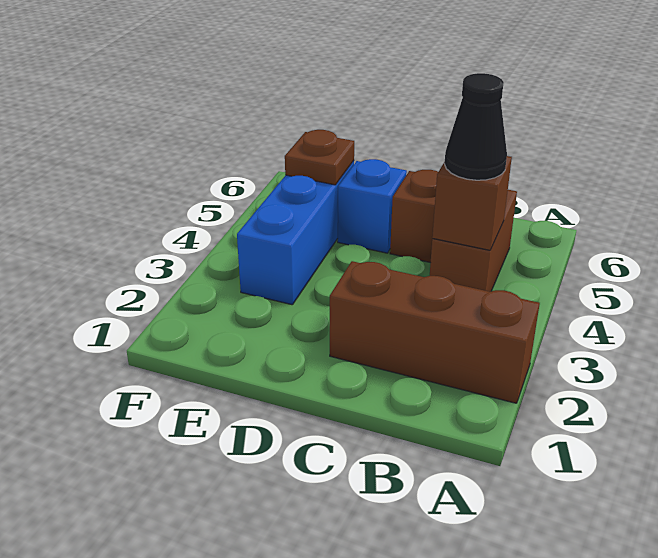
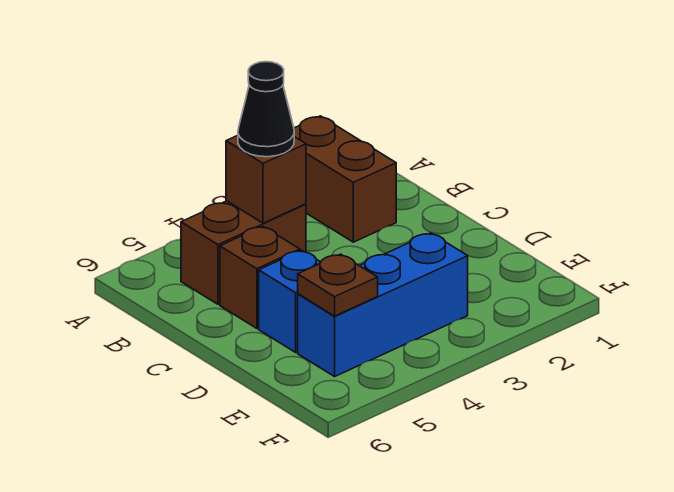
brown brick A2:C2 level 1 -> brown brick A2:B2 level 1

